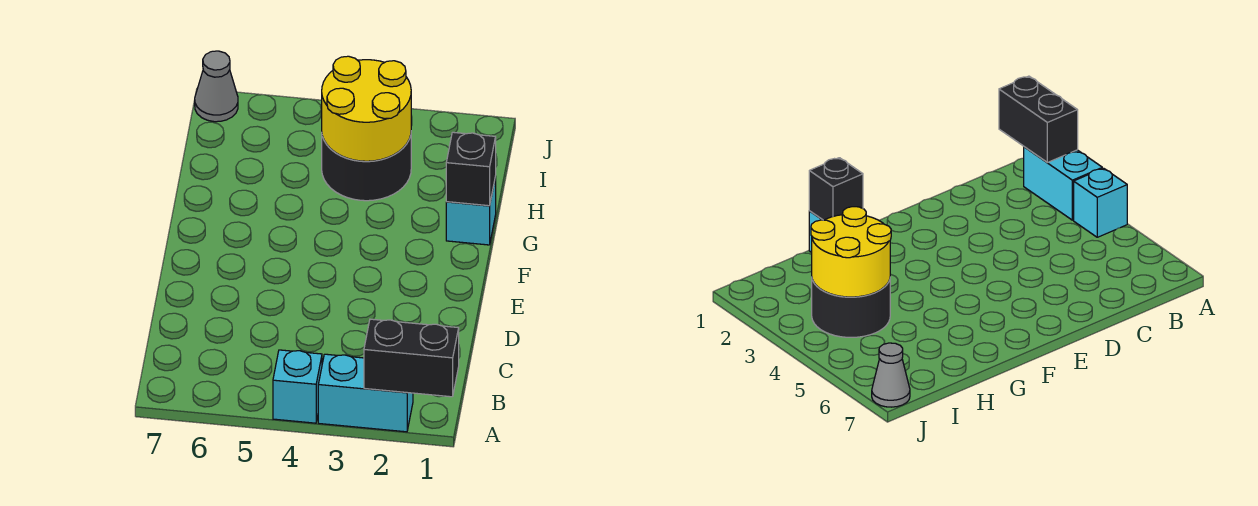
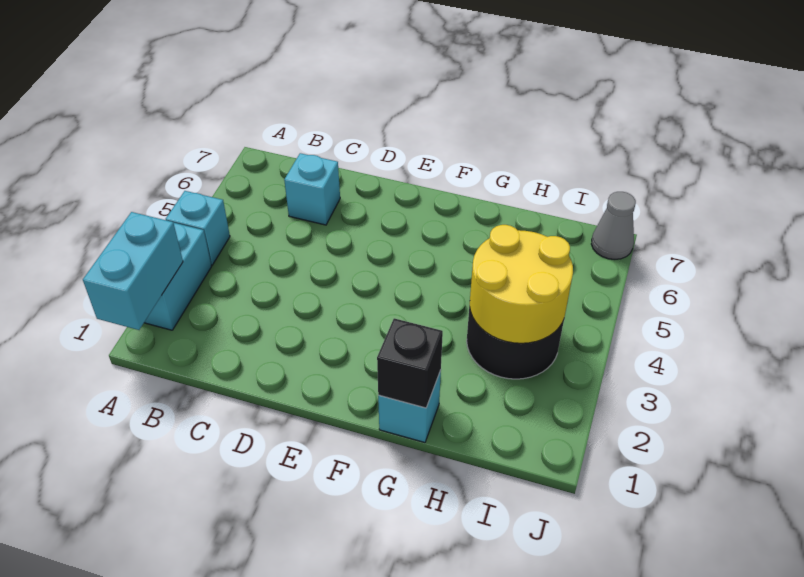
black brick A1:A2 level 2 -> cyan brick A1:A2 level 2
none -> cyan brick C6 level 1

